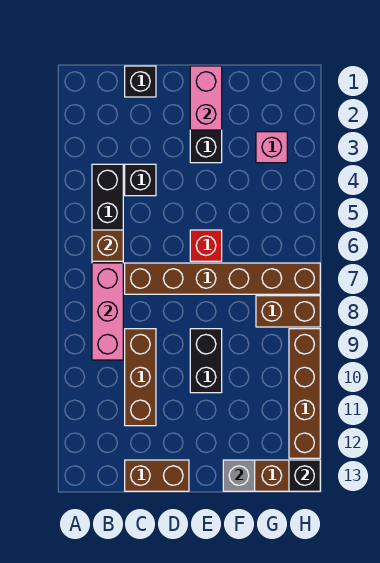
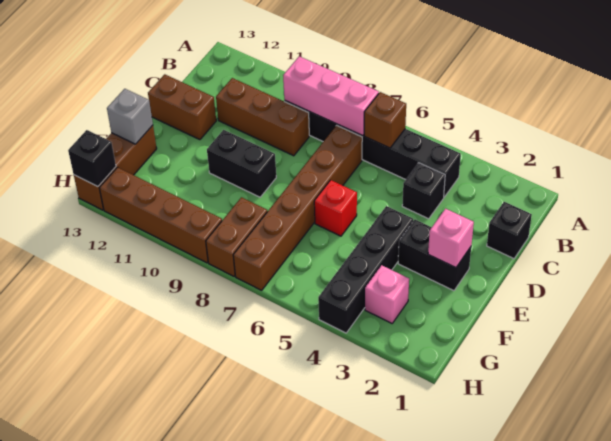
brown brick C13:D13 level 1 -> brown brick D12:D13 level 1
pink brick E1:E2 level 2 -> pink brick E2 level 2
none -> black brick E4:H4 level 1

